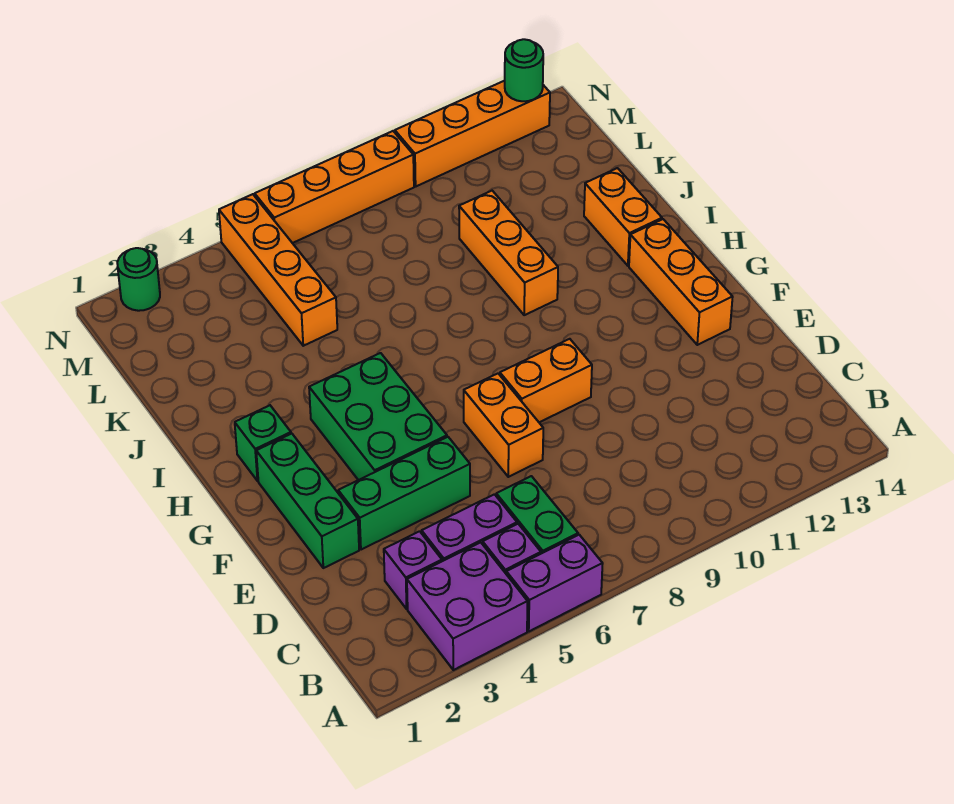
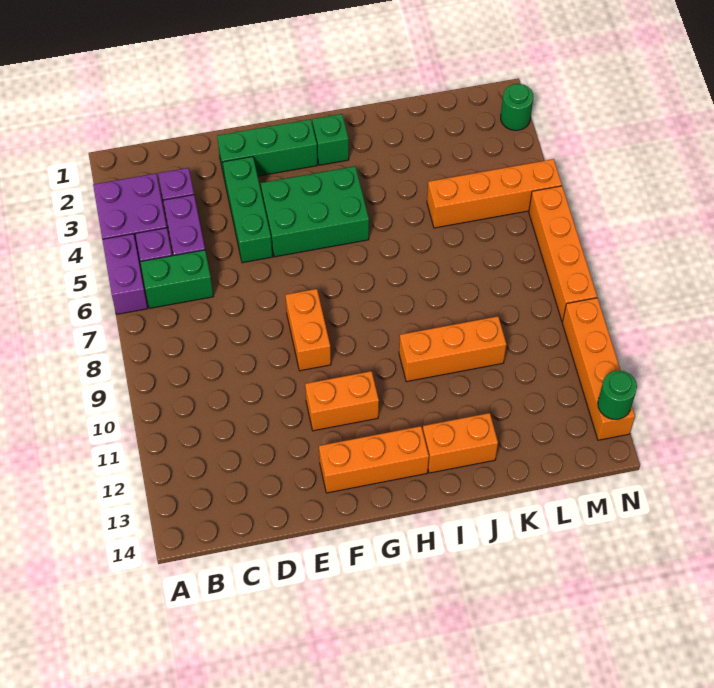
orange brick E7:F7 level 1 -> orange brick F11:G11 level 1

